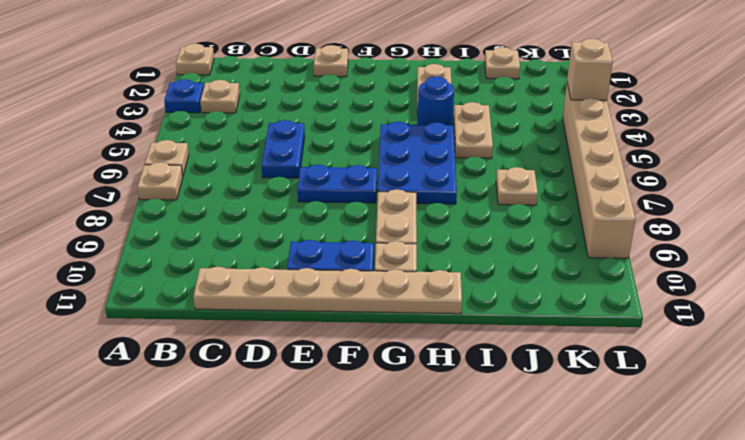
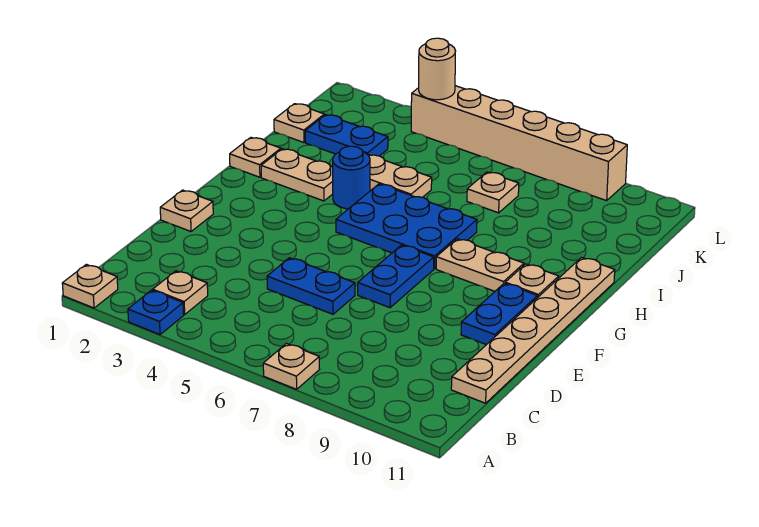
tan plate A6 level 1 -> tan plate H1 level 1
none -> blue plate J2:J3 level 1
tan brick L4 level 2 -> tan round brick L4 level 2

